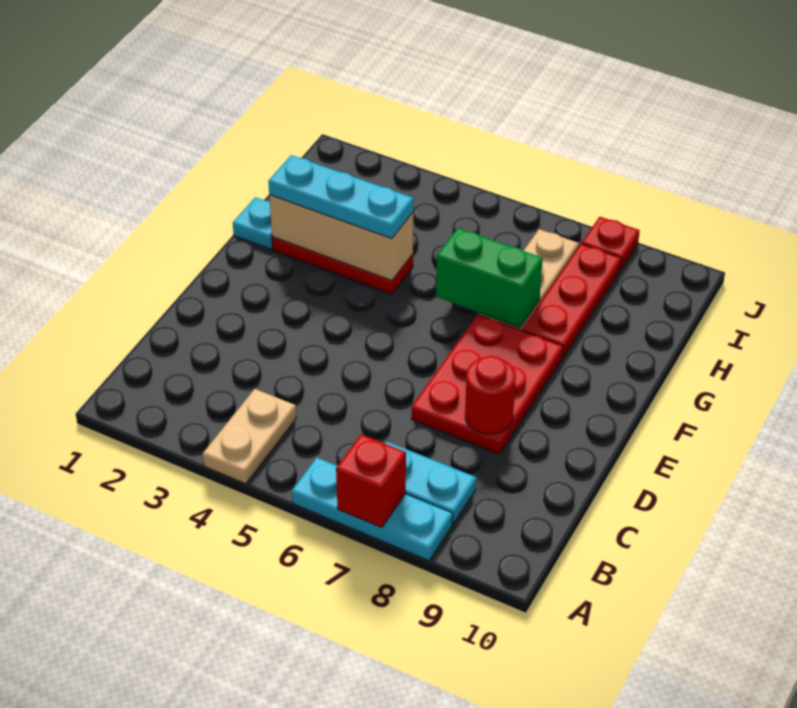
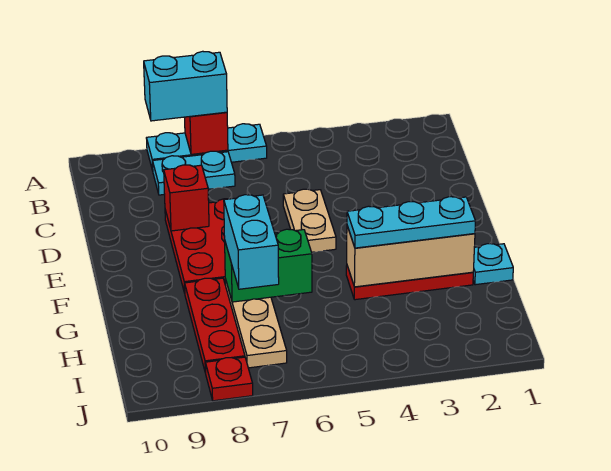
tan plate A4:B4 level 1 -> tan plate D5:E5 level 1
none -> cyan brick A7:A8 level 3
red round brick D8 level 2 -> red brick D8 level 2
none -> cyan brick G7:H7 level 3

